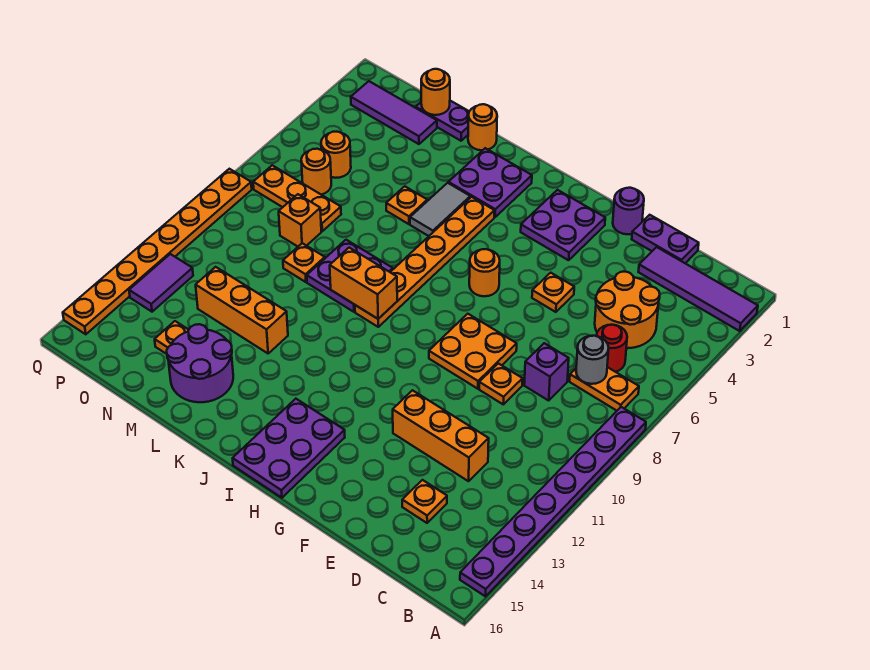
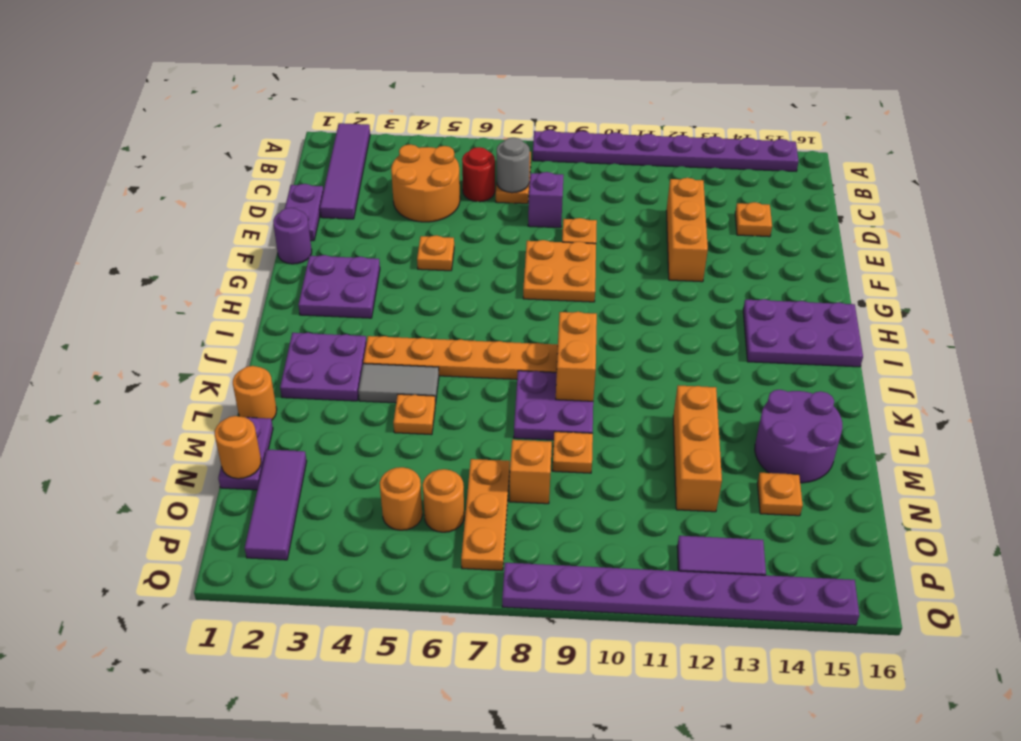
orange round brick H6 level 1 -> none
orange plate Q8:Q15 level 1 -> purple plate Q8:Q15 level 1

